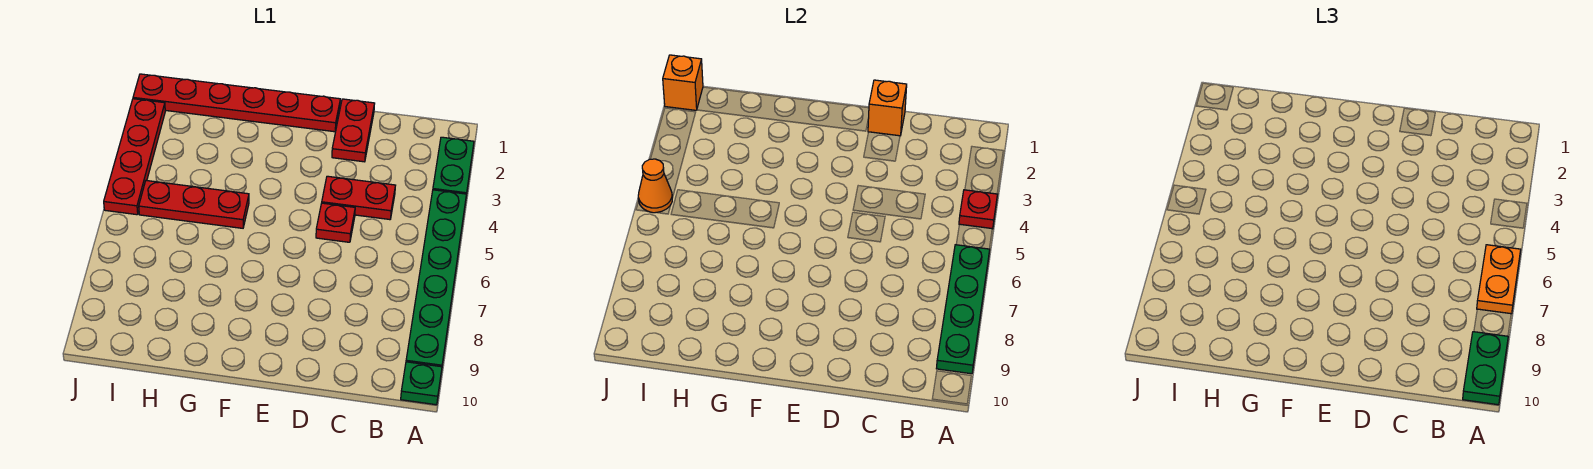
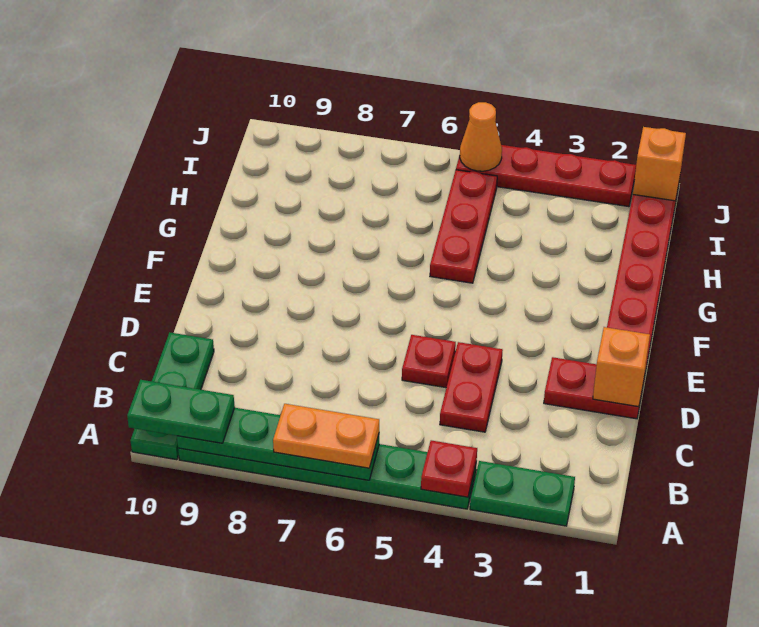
green plate A10 level 1 -> green plate A10:C10 level 1

